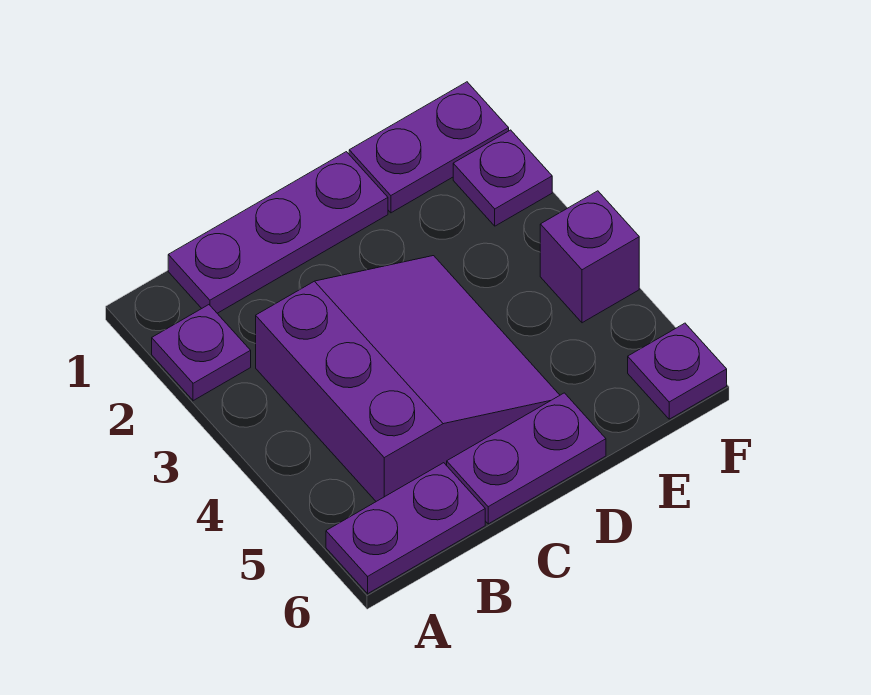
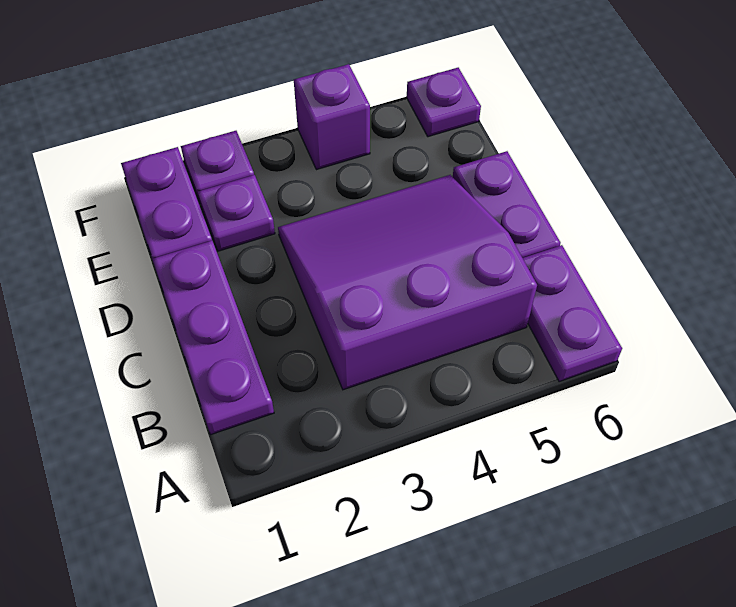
purple plate A2 level 1 -> purple plate E2 level 1

